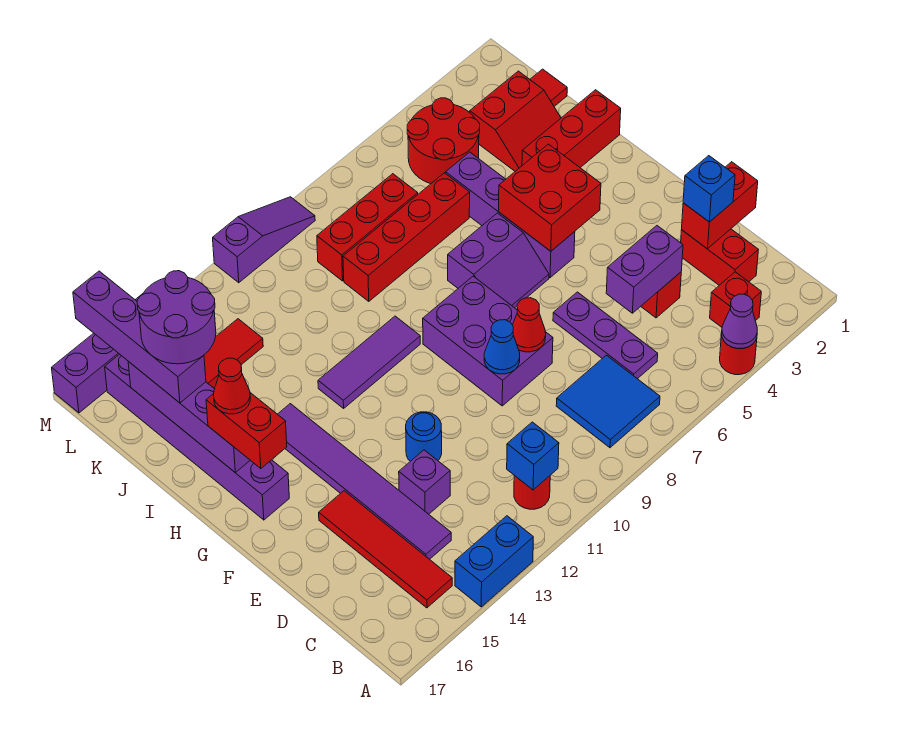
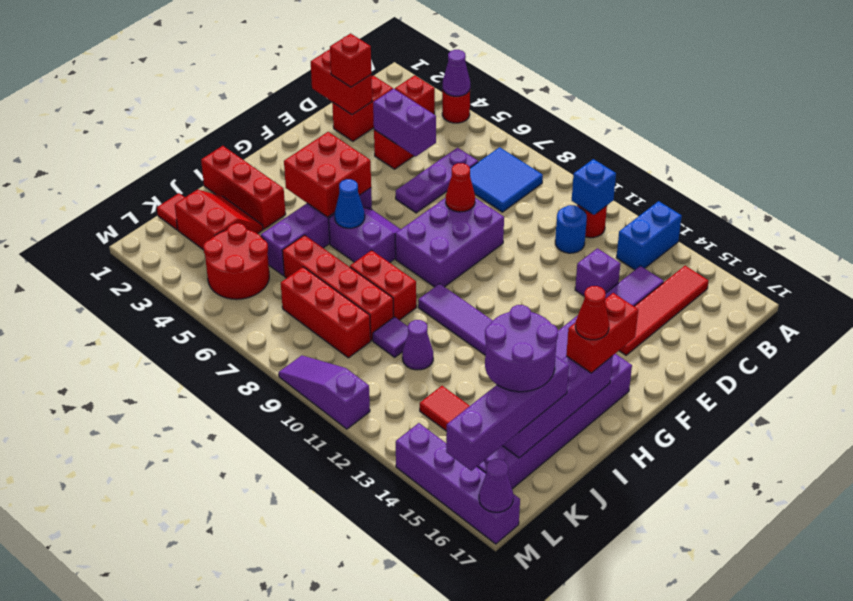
blue brick A13:A14 level 1 -> blue brick A13:B13 level 1
blue brick D2 level 3 -> red brick D2 level 3
blue cone E9 level 2 -> blue cone H6 level 2
blue round brick E12 level 1 -> blue round brick C11 level 1
none -> red brick I8:I9 level 1
none -> purple tile J10 level 1
none -> purple cone J11 level 1
none -> purple cone M17 level 2

